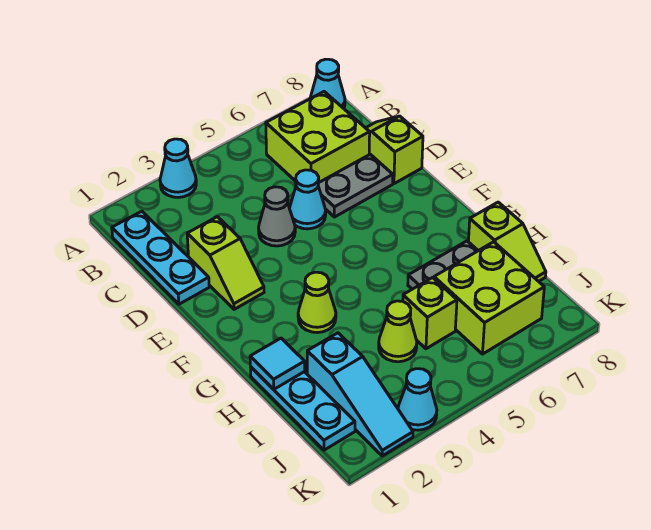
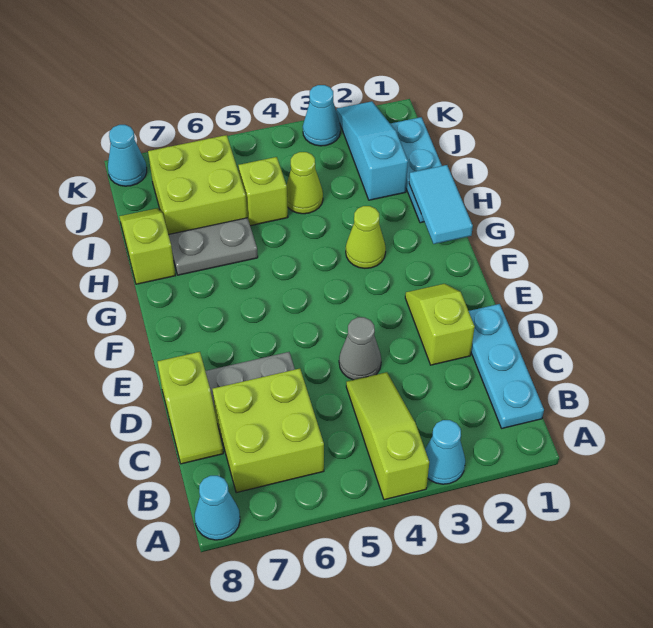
none -> lime slope A4:C4 level 1 top A
cyan cone D5 level 1 -> cyan cone K8 level 1
cyan tile H1 level 2 -> cyan tile G1:H1 level 2

